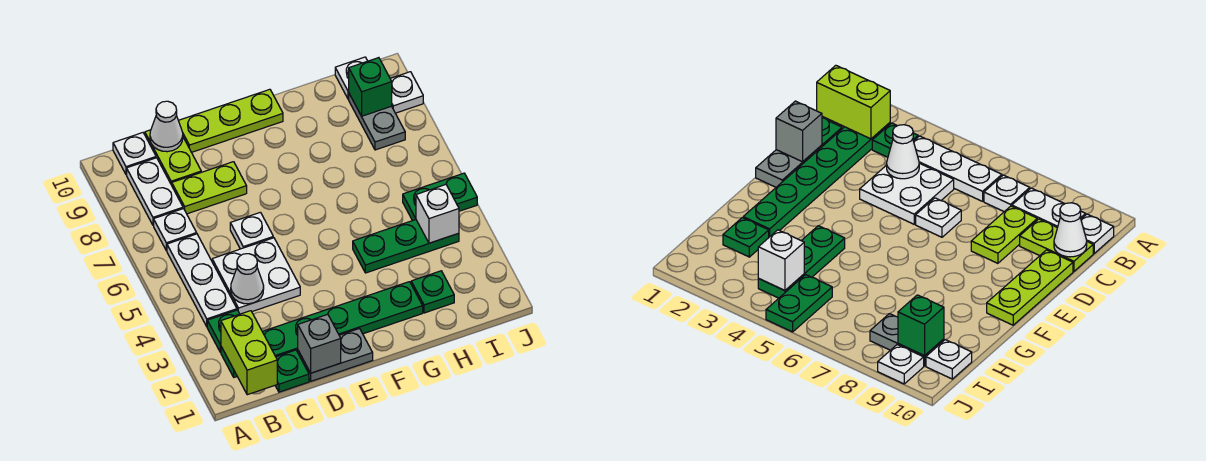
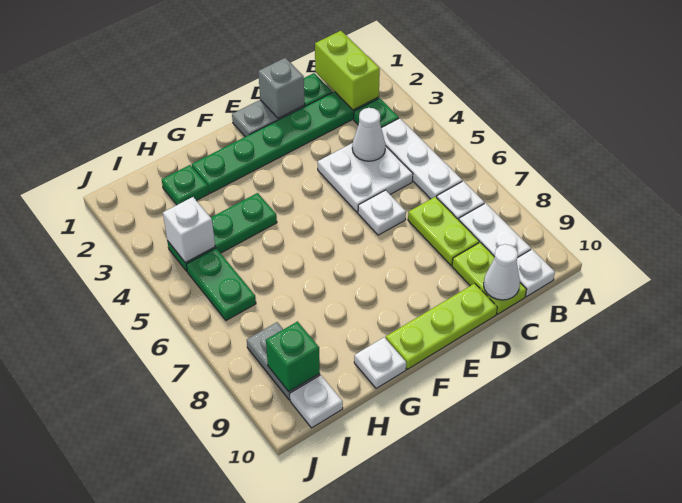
lime plate C8:D8 level 1 -> lime plate C7:C8 level 1
green plate I5:J5 level 1 -> green plate I5:I6 level 1
white plate J9 level 1 -> white plate G10 level 1

